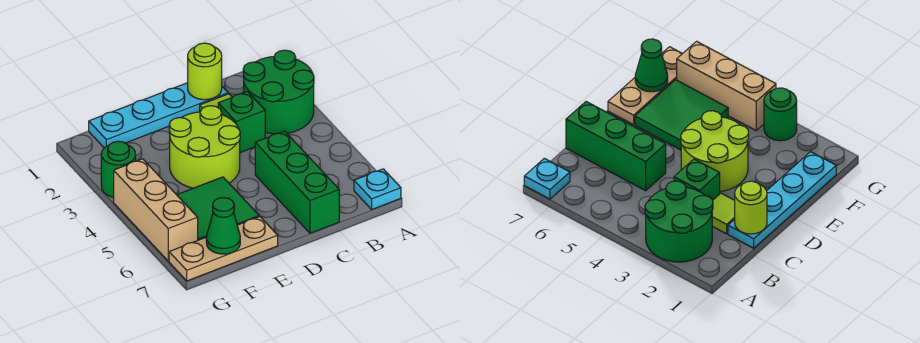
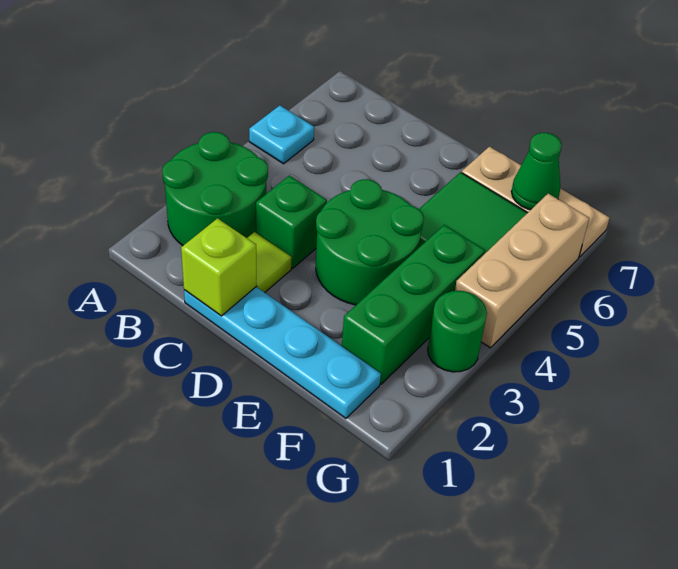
cyan plate A7 level 1 -> cyan plate A5 level 1
lime round brick C1 level 2 -> lime brick C1 level 2
green brick C5:C7 level 1 -> green brick F2:F4 level 1
lime round brick D3:E4 level 1 -> green round brick D3:E4 level 1

